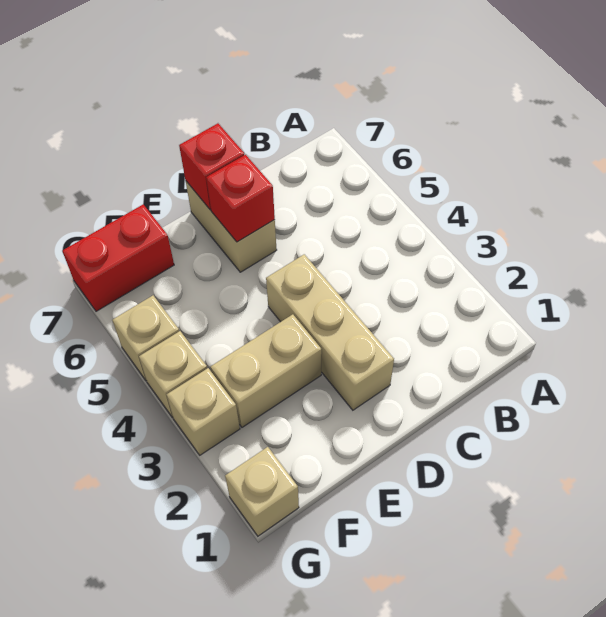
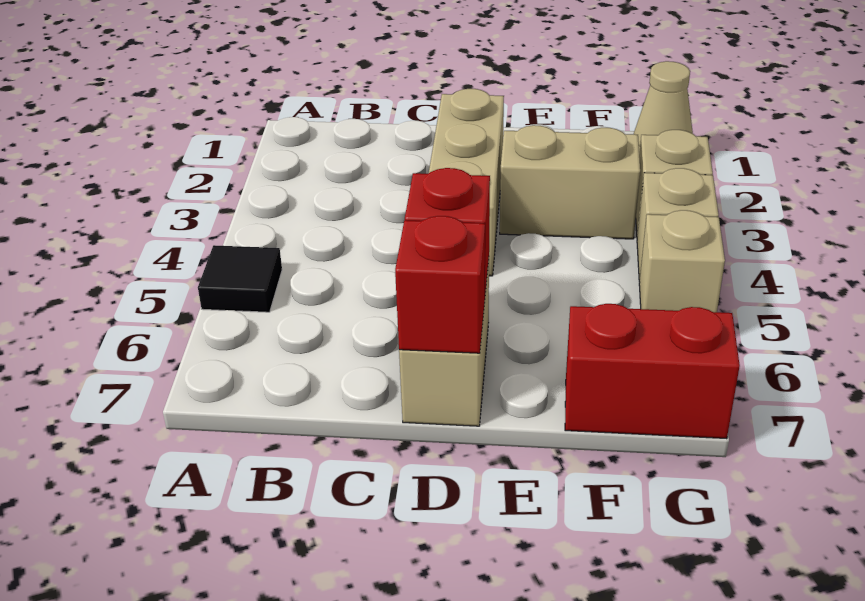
none -> black tile A5 level 1
tan brick G1 level 1 -> tan cone G1 level 1

